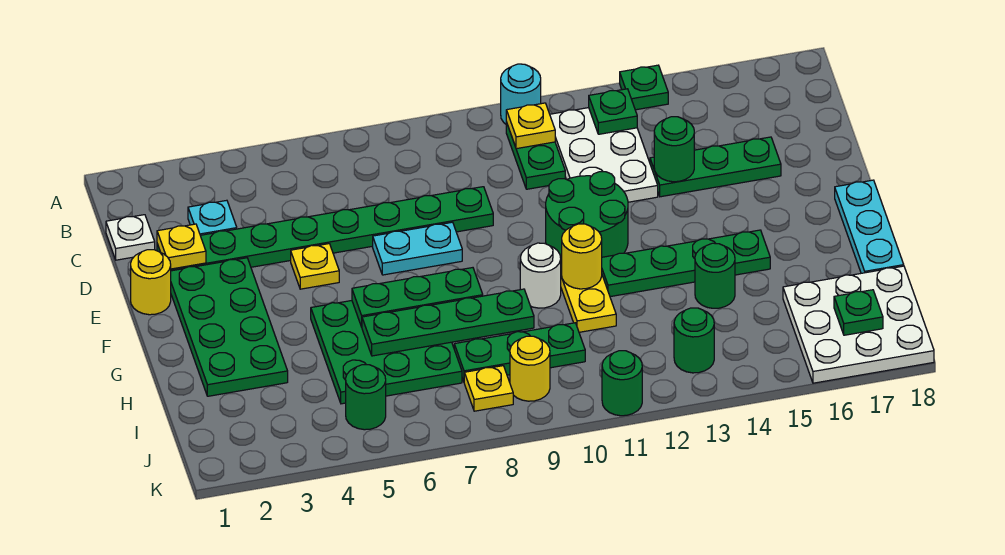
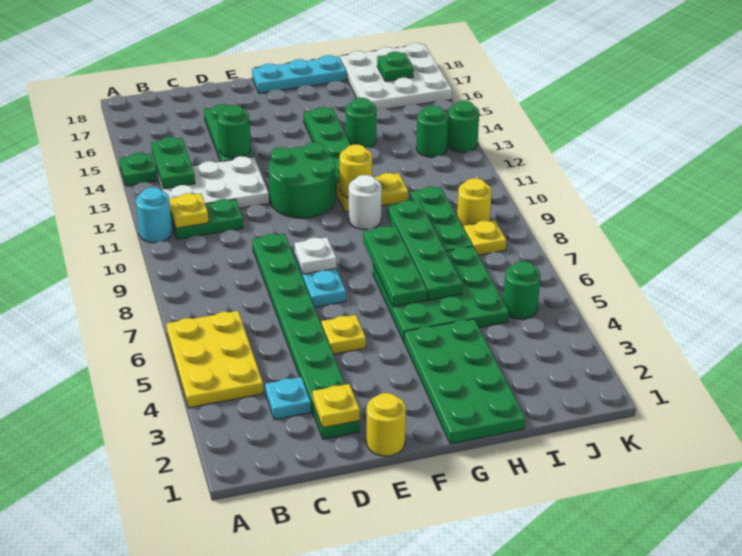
none -> yellow plate A4:B6 level 1
green plate B13 level 2 -> green plate B13:B14 level 2
white plate C1 level 1 -> white plate E8 level 2
green plate E2:H3 level 1 -> green plate G1:H4 level 1
green round brick K11 level 1 -> green round brick K13 level 1

